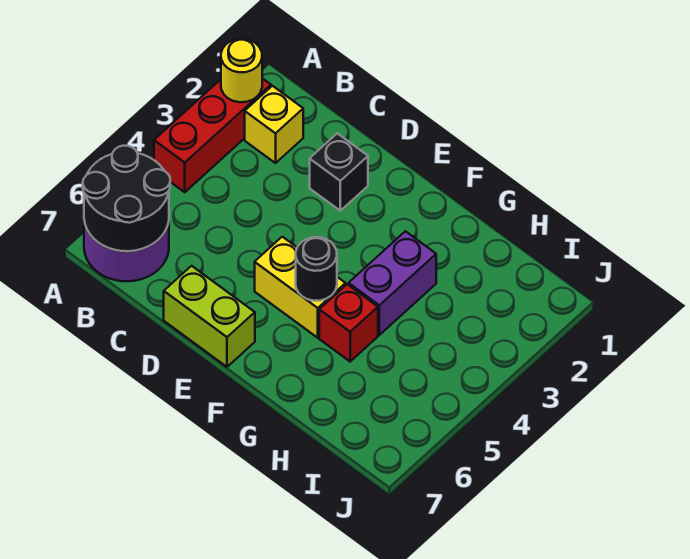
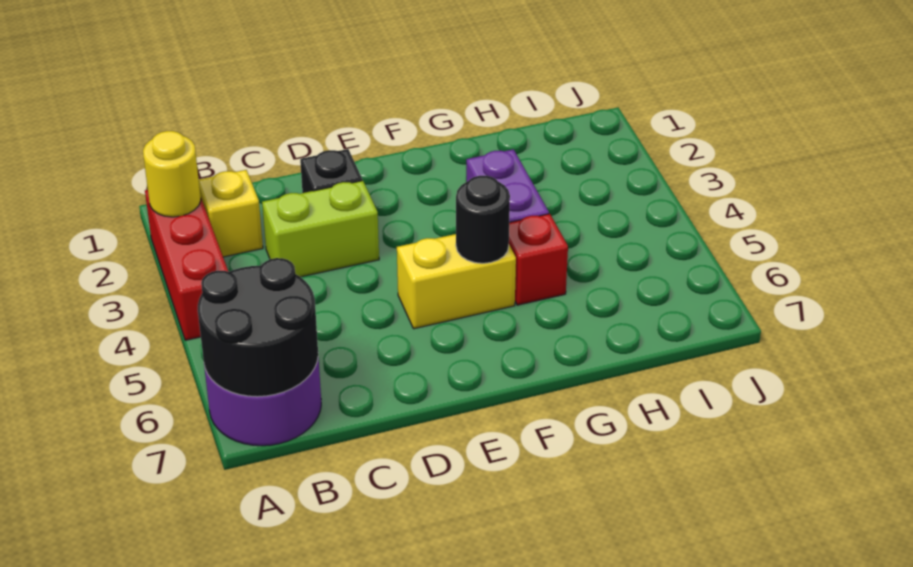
lime brick D7:E7 level 1 -> lime brick C3:D3 level 1

